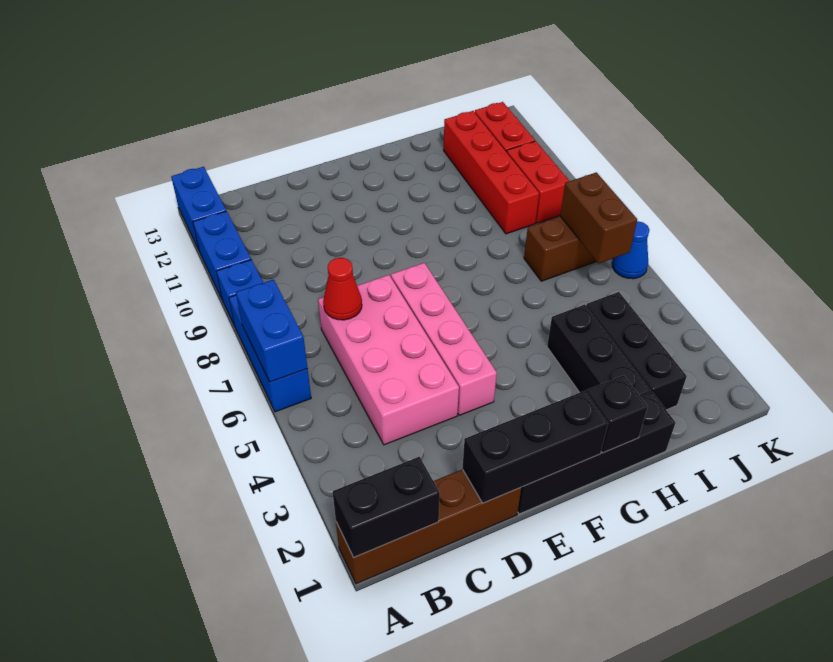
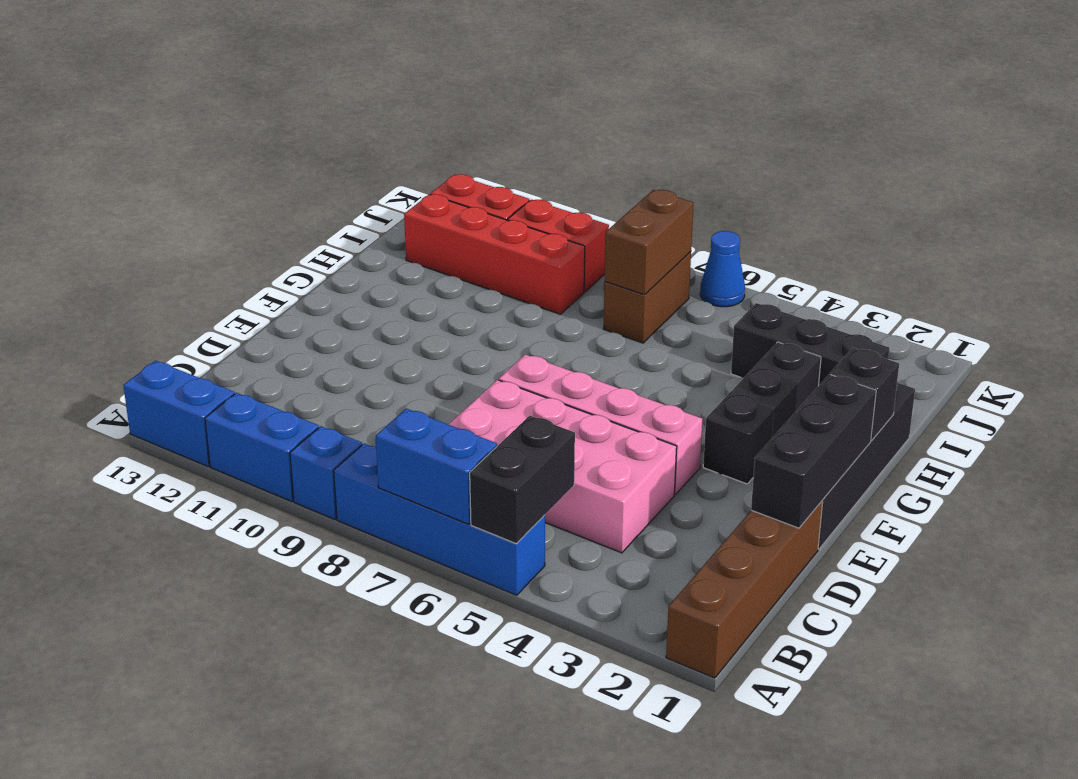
black brick A1:B1 level 2 -> black brick A5:B5 level 2
blue brick A6:A8 level 1 -> blue brick A5:A8 level 1
red cone C7 level 2 -> none
black brick H2:H4 level 1 -> black brick F3:H3 level 1
brown brick J6:J7 level 2 -> brown brick I7:J7 level 2

